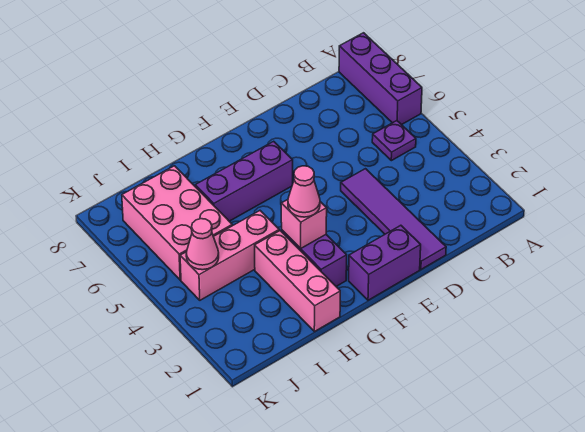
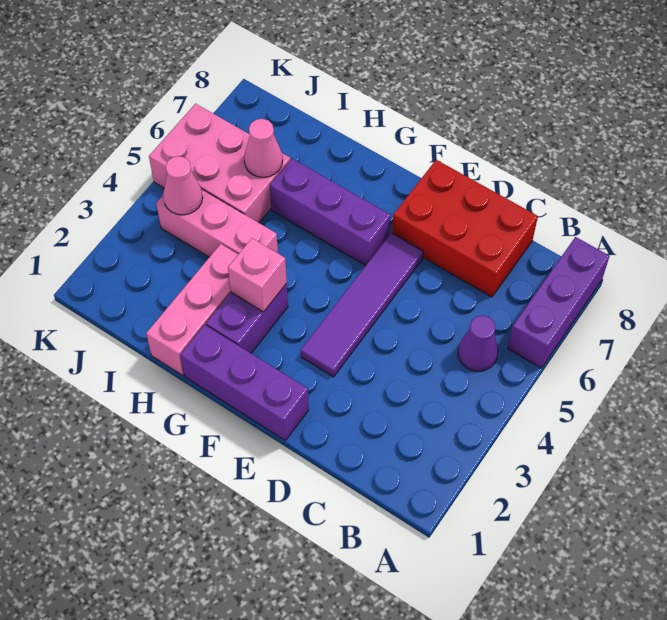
purple plate B5 level 1 -> purple cone B5 level 1
none -> red brick C7:E8 level 1
purple tile D1:D4 level 1 -> purple tile E3:E6 level 1
purple brick E1:F1 level 1 -> purple brick E1:G1 level 1
pink cone G3 level 3 -> pink cone I6 level 2
pink brick I5:J7 level 1 -> pink brick I5:K6 level 1

